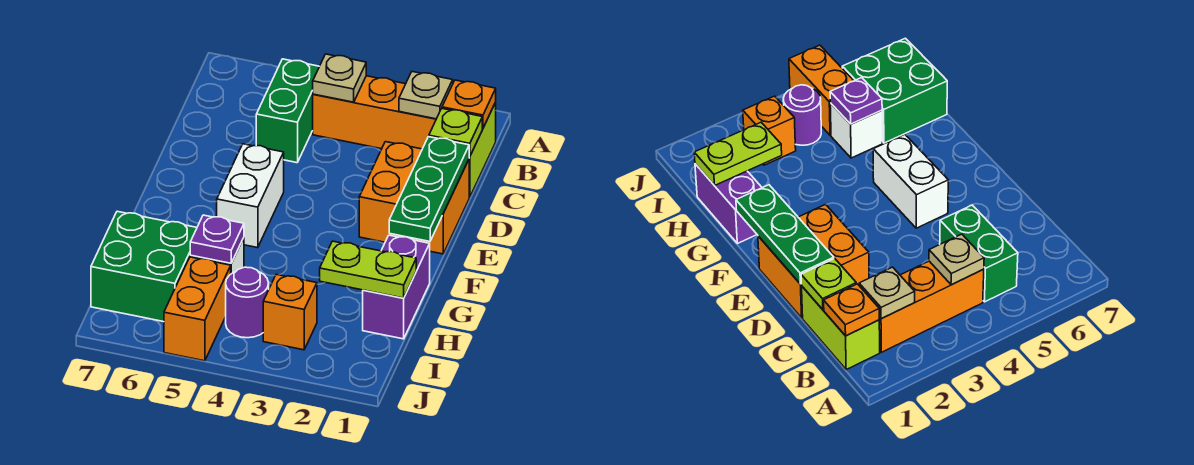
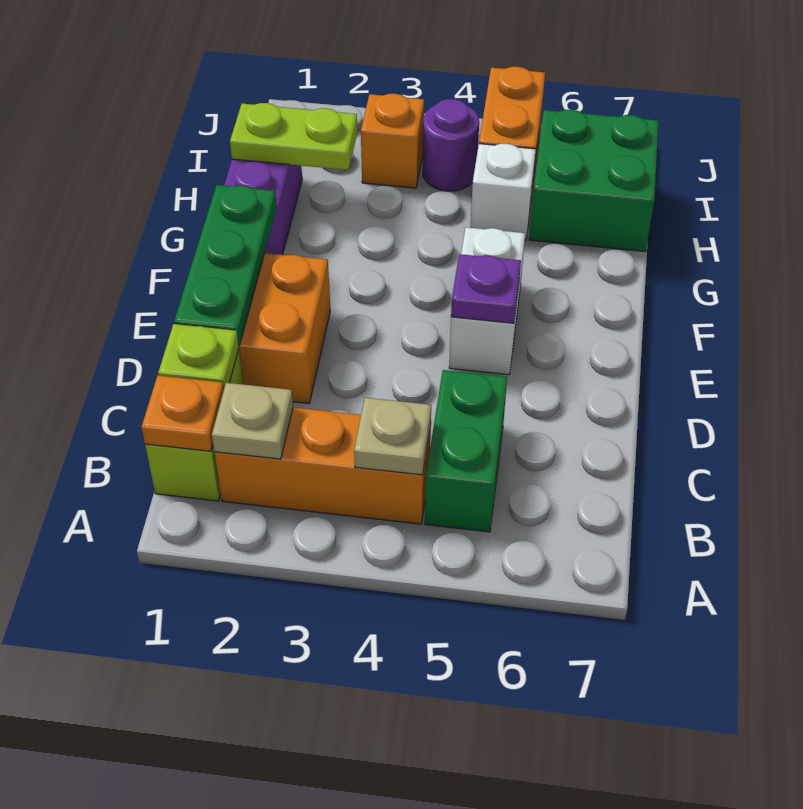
purple plate H5 level 2 -> purple plate E5 level 2

